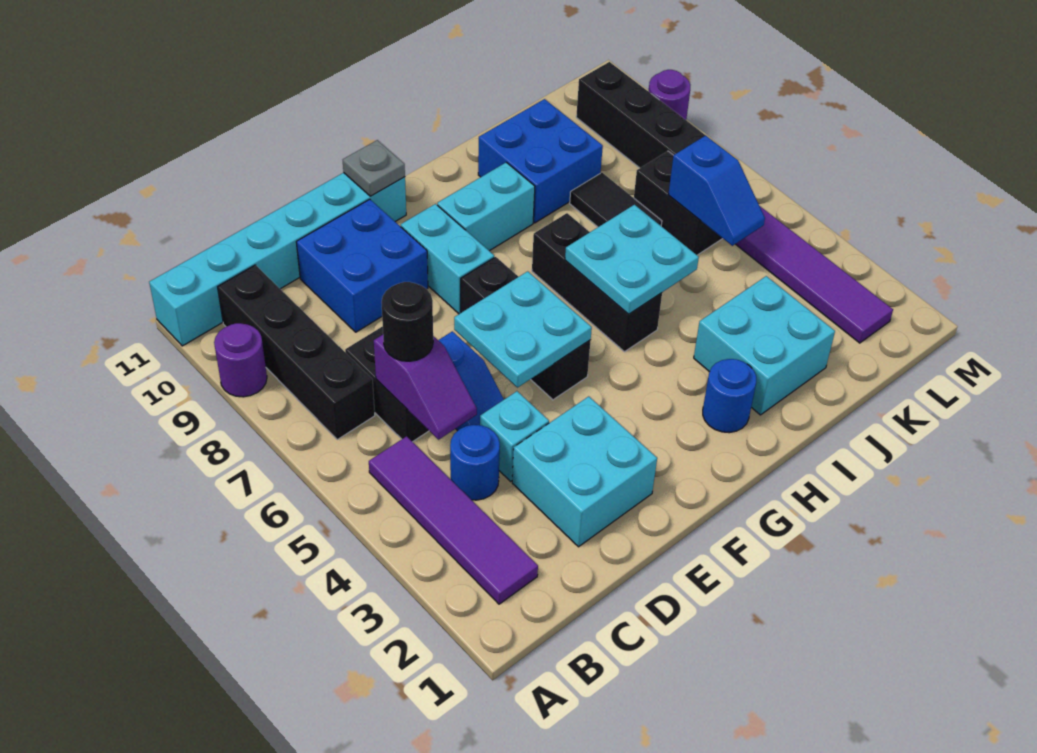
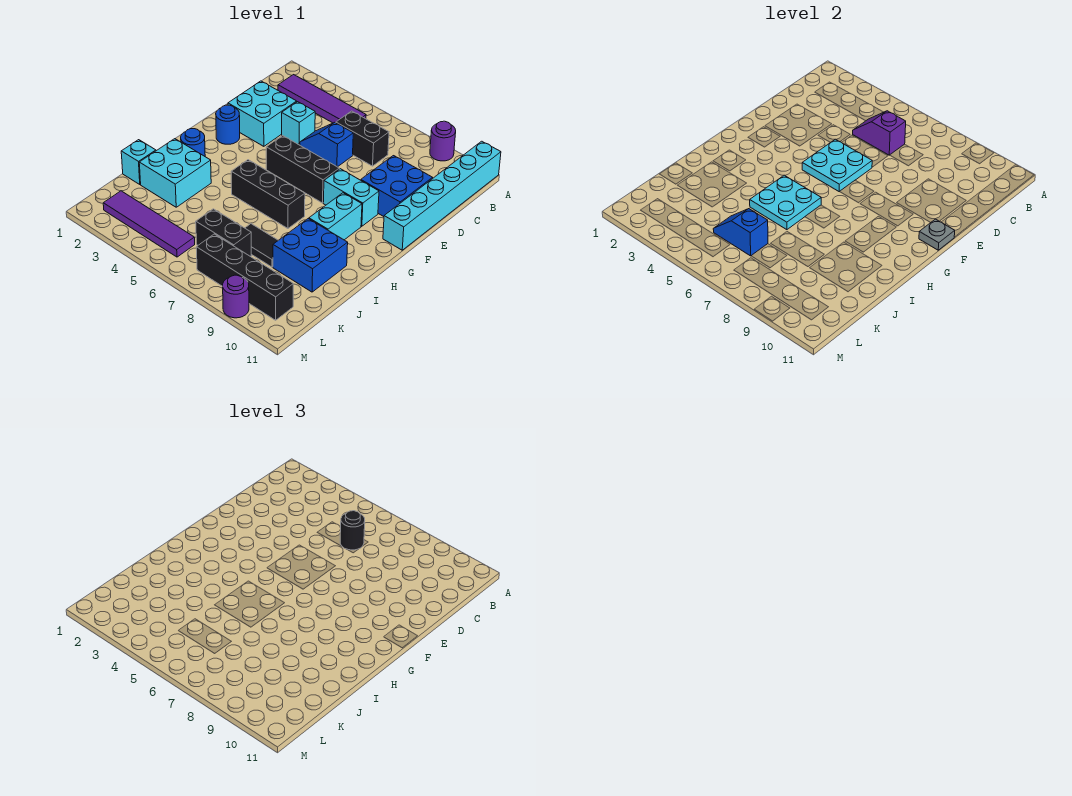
black brick B7:B10 level 1 -> none
blue round brick C4 level 1 -> blue round brick F2 level 1
none -> cyan brick J1 level 1

